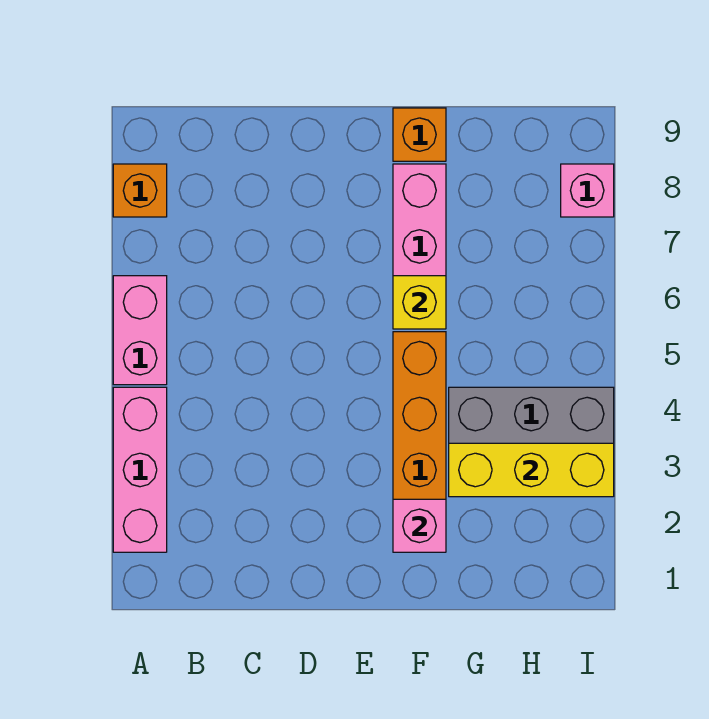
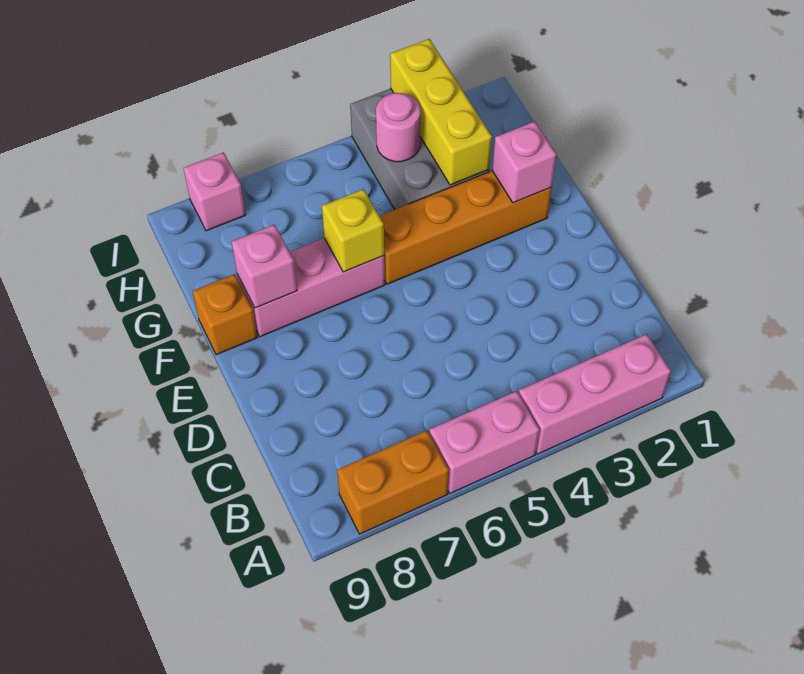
orange brick A8 level 1 -> orange brick A7:A8 level 1
none -> pink brick F8 level 2
none -> pink round brick H4 level 2

